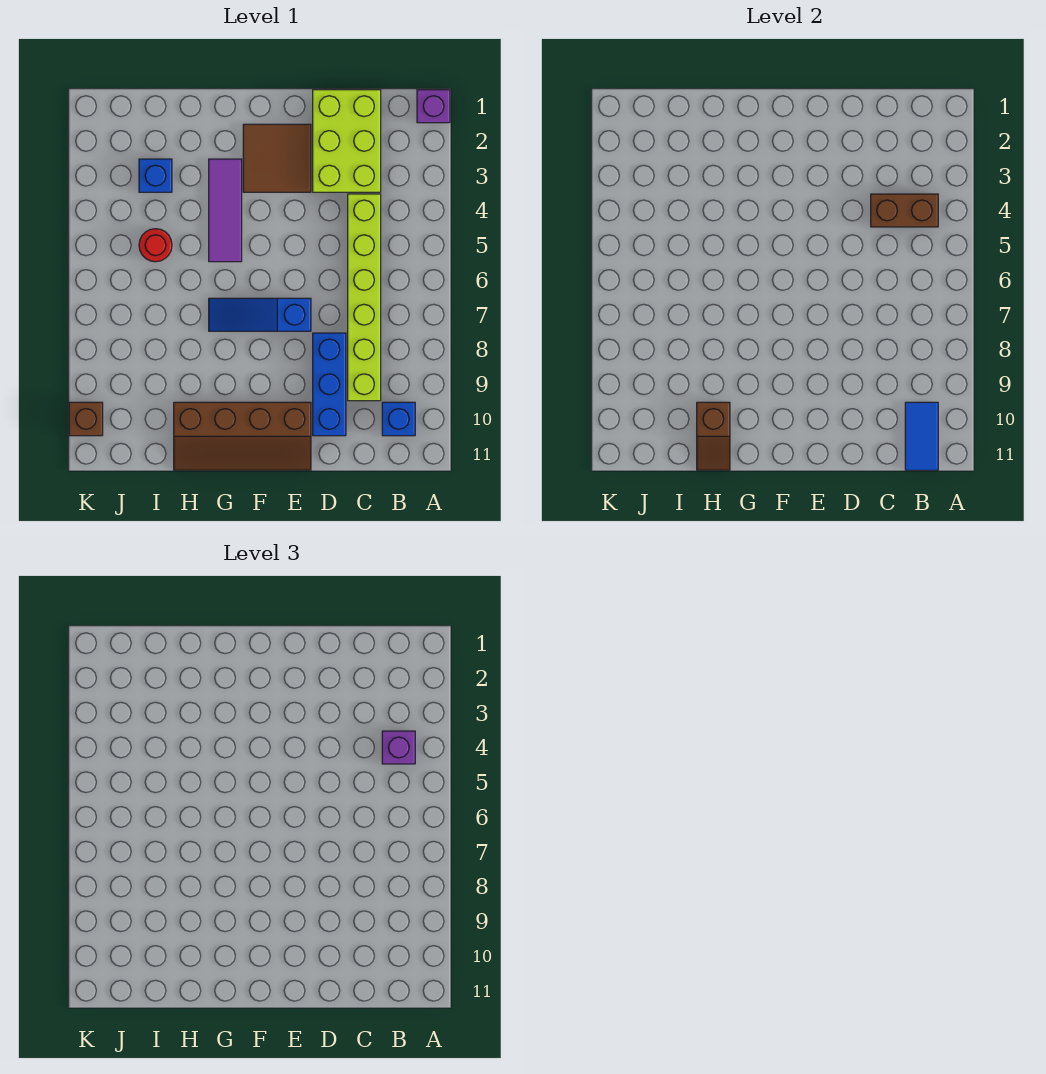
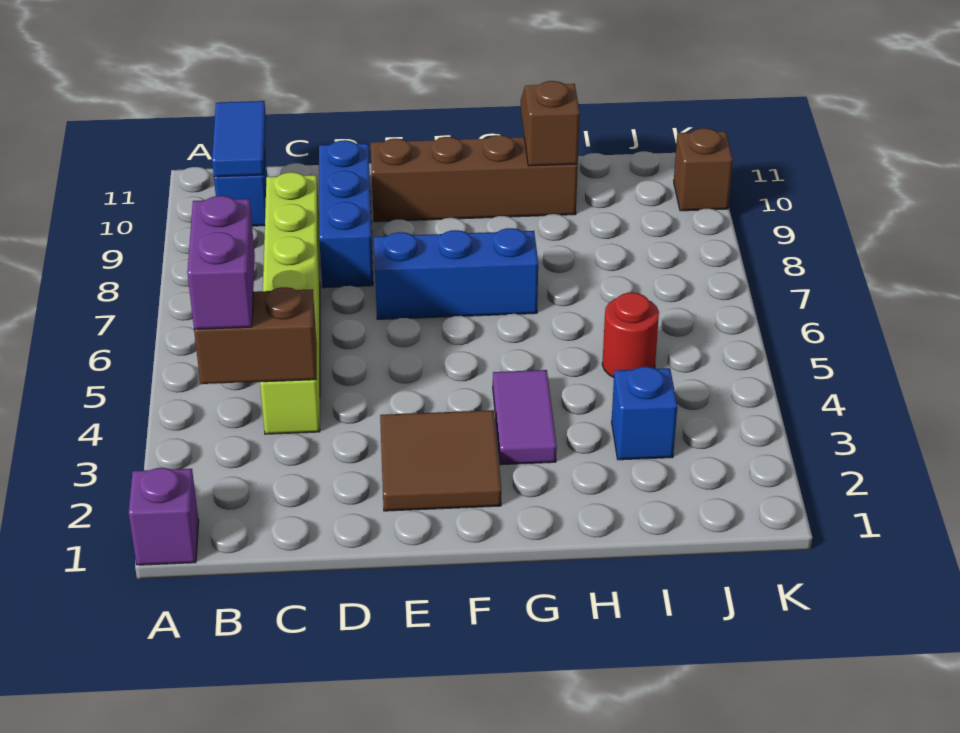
purple brick B4 level 3 -> purple brick B4:B5 level 3
lime brick C1:D3 level 1 -> none
blue slope E7:G7 level 1 top E -> blue brick E7:G7 level 1
purple tile G3:G5 level 1 -> purple tile G3:G4 level 1

